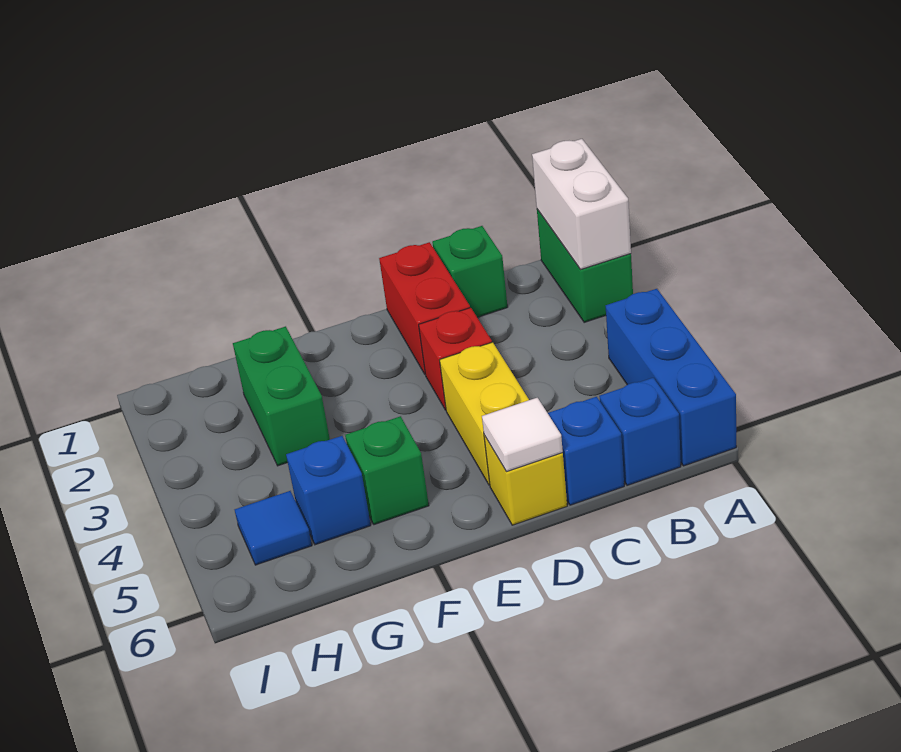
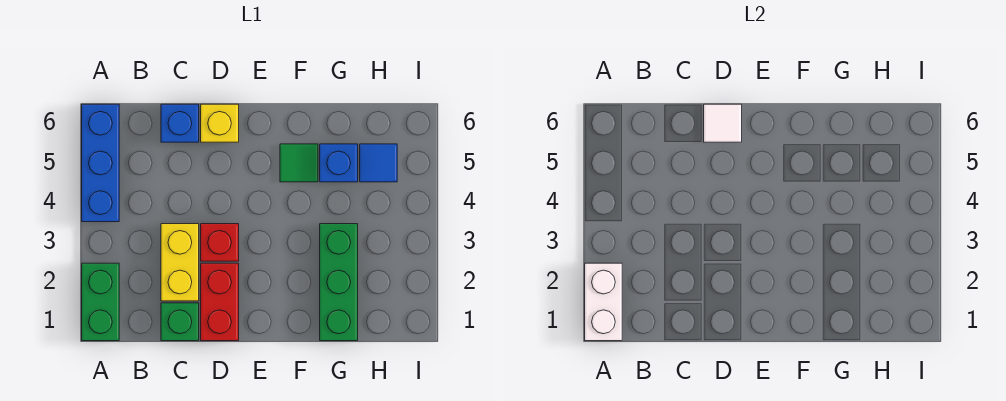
blue brick B6 level 1 -> none
yellow brick D4:D5 level 1 -> yellow brick C2:C3 level 1
green brick F5 level 1 -> green tile F5 level 1
green brick G2:G3 level 1 -> green brick G1:G3 level 1

